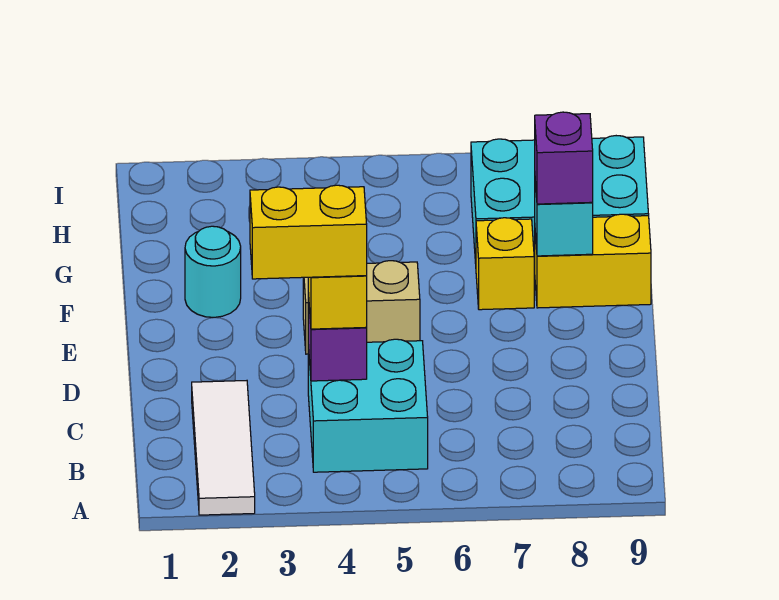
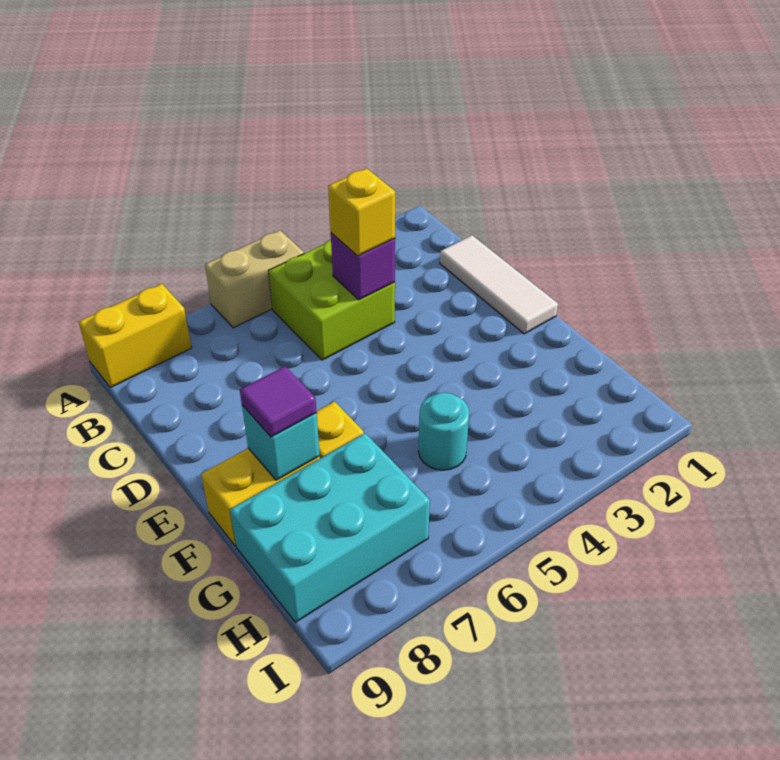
white tile A2:C2 level 1 -> white tile C1:E1 level 1
cyan brick B4:C5 level 1 -> lime brick B4:C5 level 1
yellow brick C3:C4 level 4 -> yellow brick A8:A9 level 1
tan brick E4:E5 level 1 -> tan brick A5:A6 level 1
cyan round brick F2 level 1 -> cyan round brick G5 level 1
purple brick F8 level 3 -> purple tile F8 level 3

